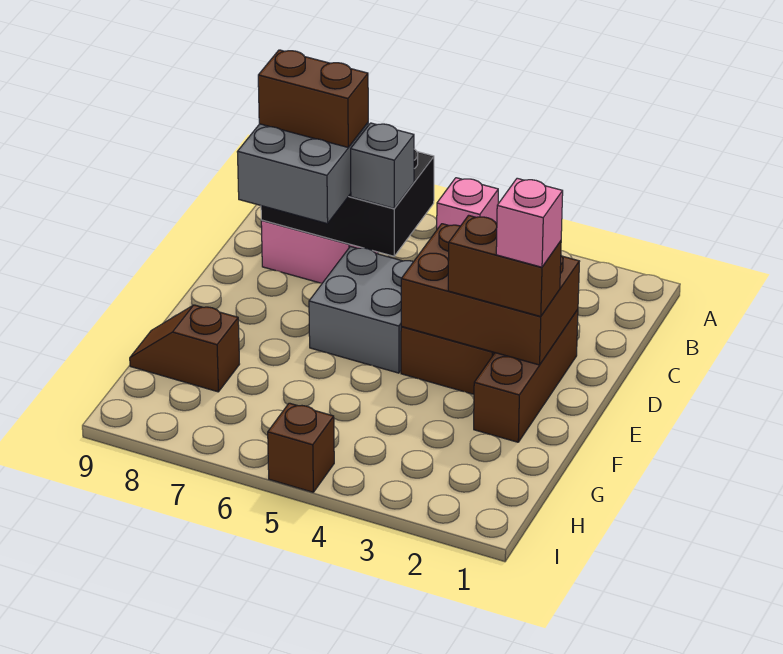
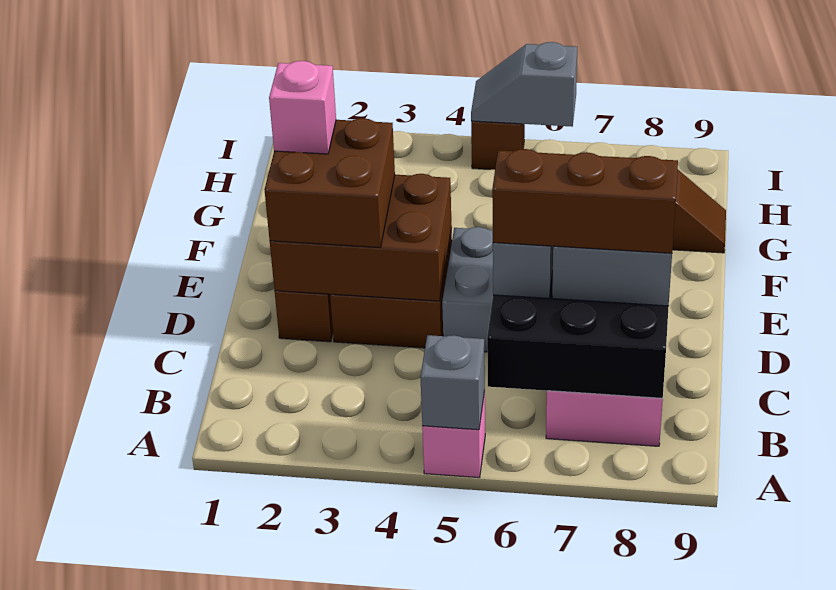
none -> grey brick A5 level 2
brown brick C7:C8 level 4 -> brown brick C6:C8 level 4
brown brick E2:E3 level 3 -> brown brick D2:E3 level 3
none -> grey slope I5:I6 level 2 top 6

